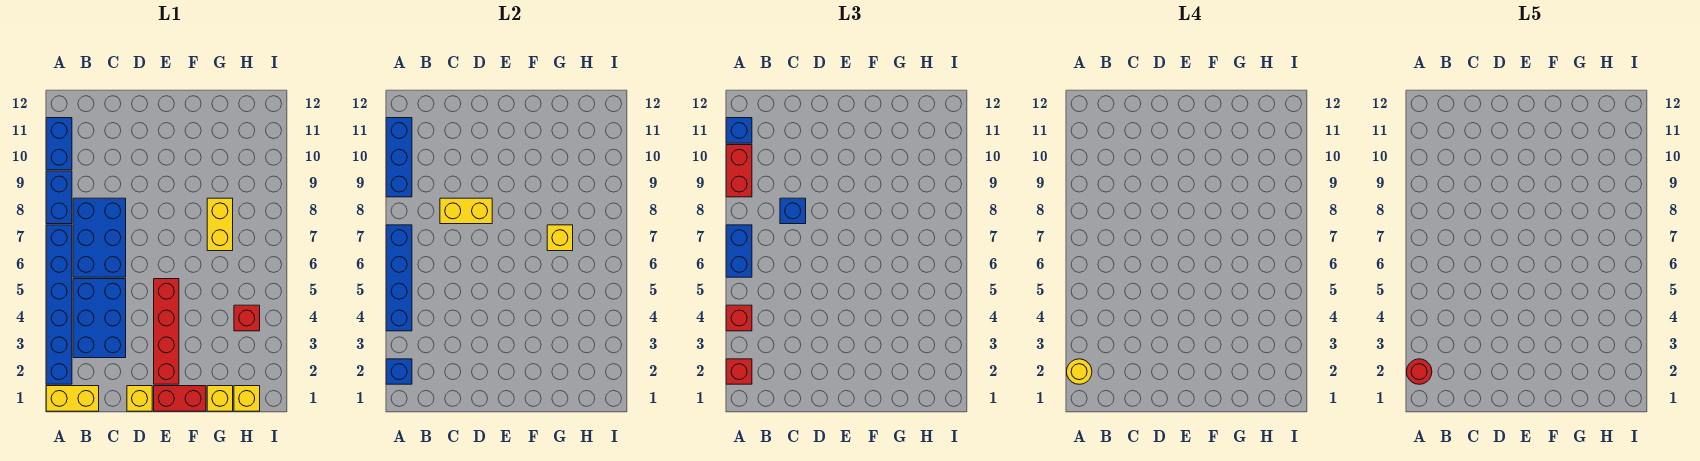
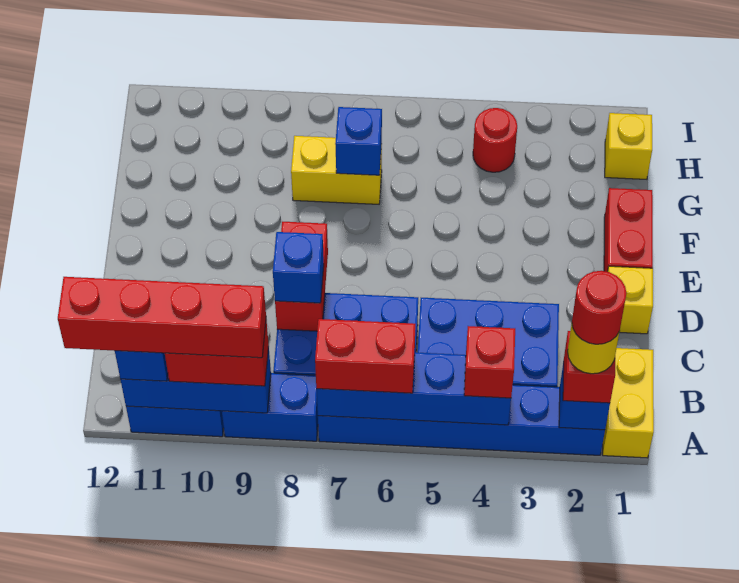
blue brick A6:A7 level 3 -> red brick A6:A7 level 3
yellow brick C8:D8 level 2 -> red brick C8:D8 level 2
red brick E2:E5 level 1 -> red brick A9:A12 level 4
yellow brick G1 level 1 -> none
yellow brick G7 level 2 -> blue brick G7 level 2
red brick H4 level 1 -> red round brick H4 level 1

